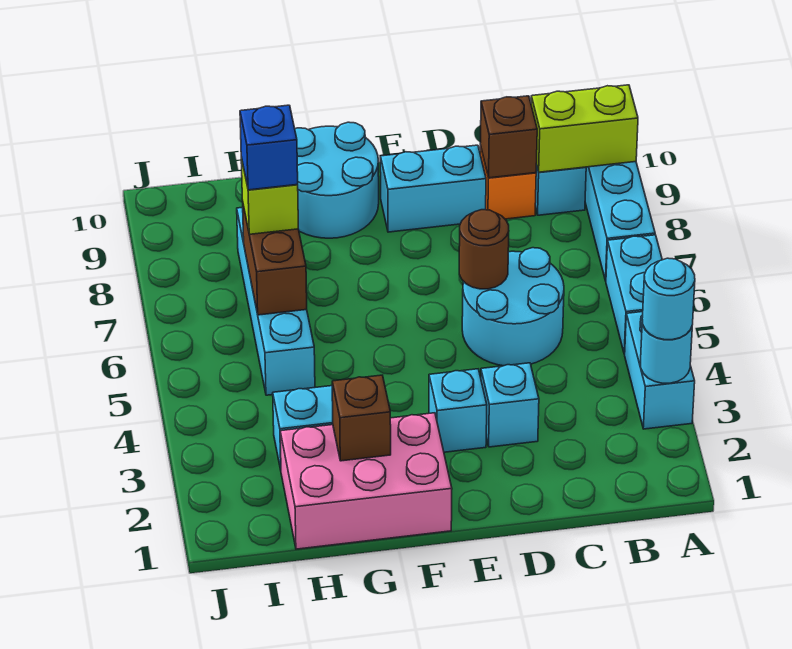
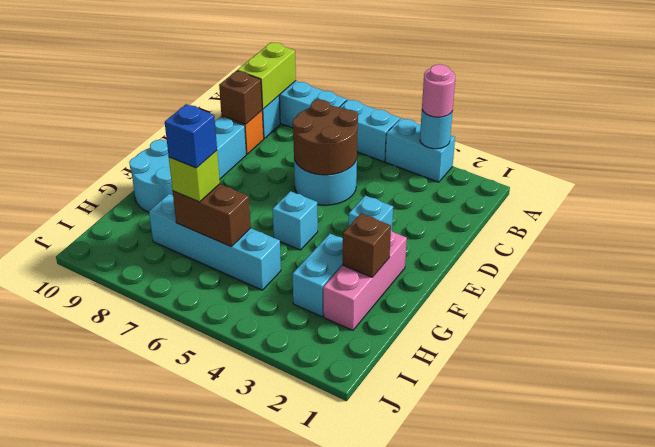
cyan round brick A3 level 3 -> pink round brick A3 level 3
cyan brick D3 level 1 -> cyan brick F5 level 1
brown round brick D6 level 2 -> brown round brick C5:D6 level 2
pink brick F1:H2 level 1 -> pink brick F2:H2 level 1

